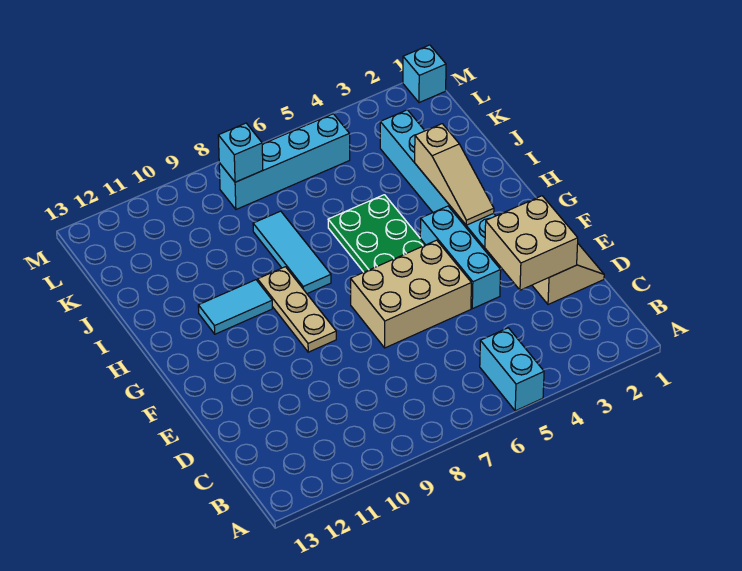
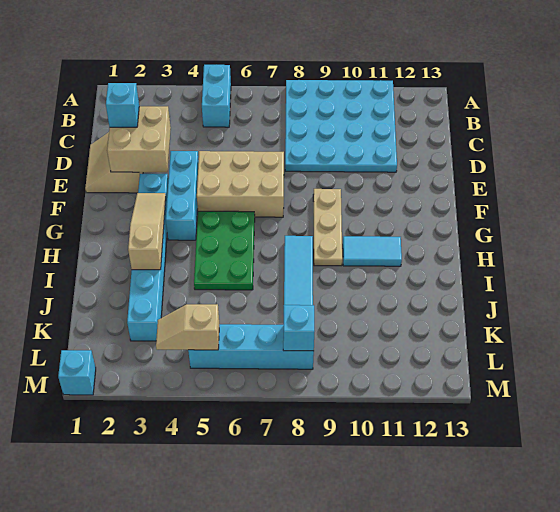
none -> cyan plate A8:D11 level 1
none -> cyan brick D2 level 3
none -> tan slope L4:L5 level 2 top 5

